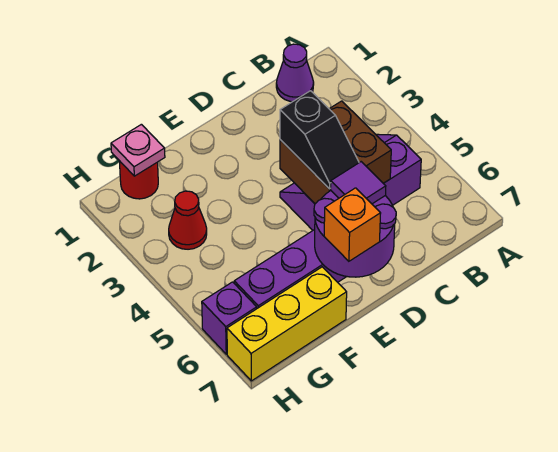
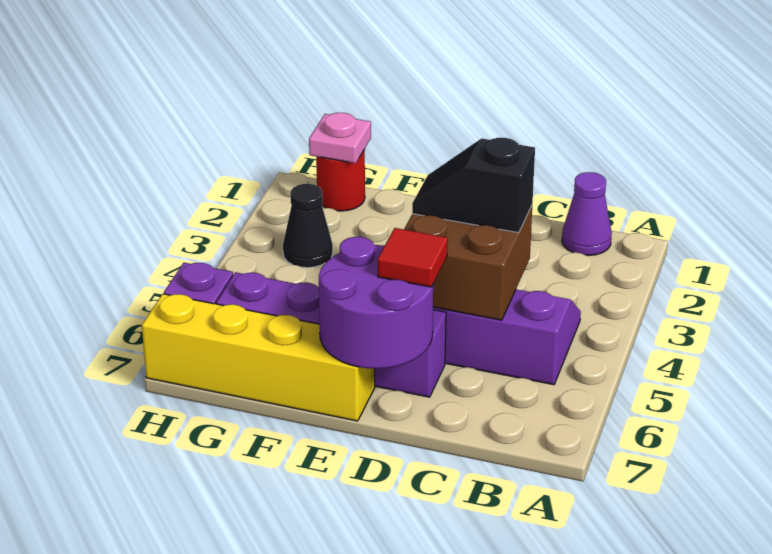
black slope D4:D5 level 3 top 4 -> black slope C4:D4 level 3 top C
purple tile D6 level 3 -> red tile D6 level 3
orange brick E7 level 3 -> none
yellow brick F7:H7 level 1 -> yellow brick E7:H7 level 1
red cone G3 level 1 -> black cone G3 level 1

